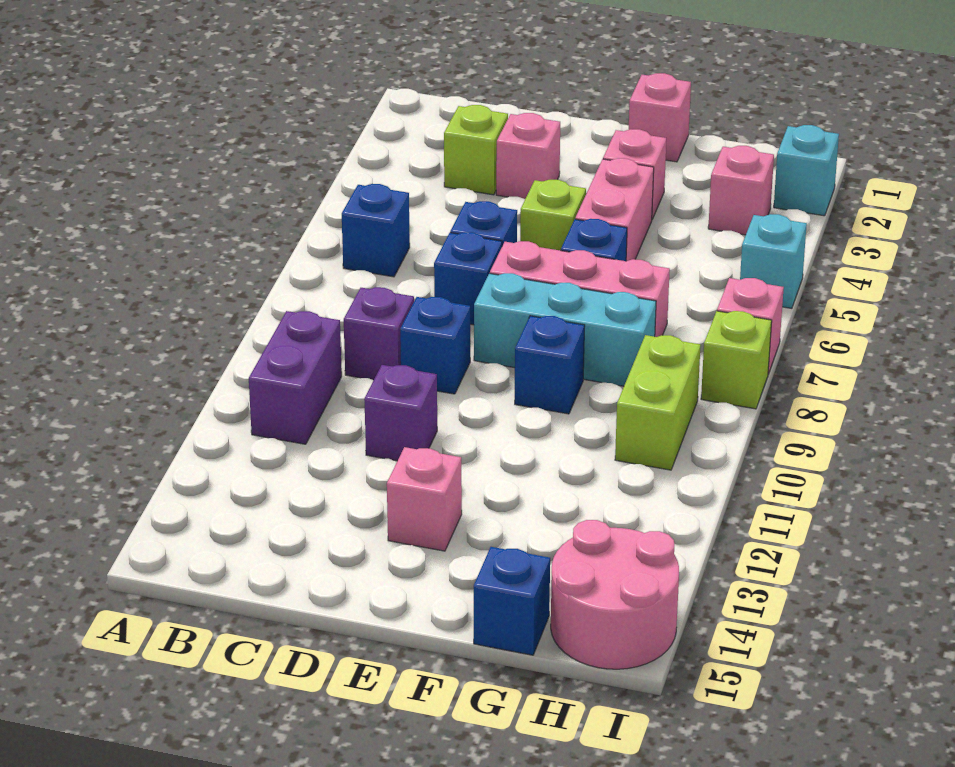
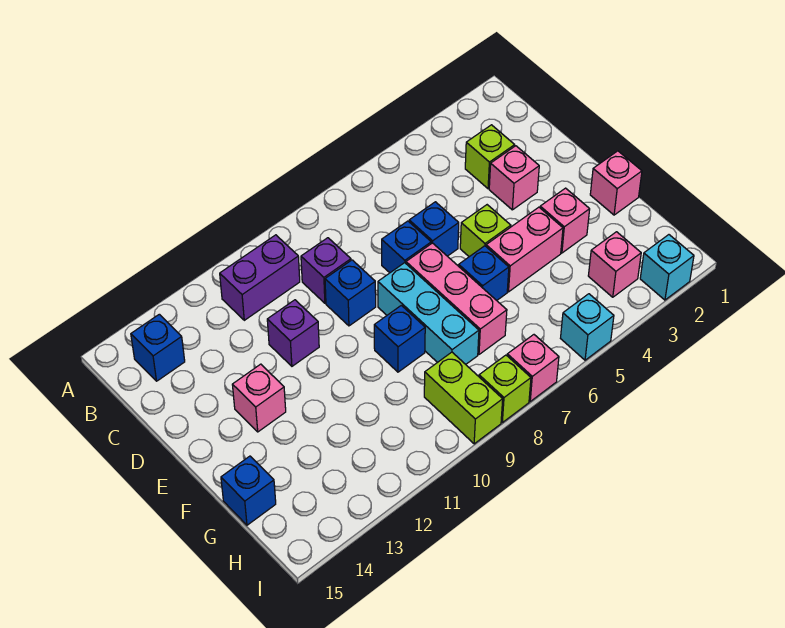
blue brick B6 level 1 -> blue brick B14 level 1
lime brick H9:H10 level 1 -> lime brick H9:I9 level 1
pink round brick H14:I15 level 1 -> none

